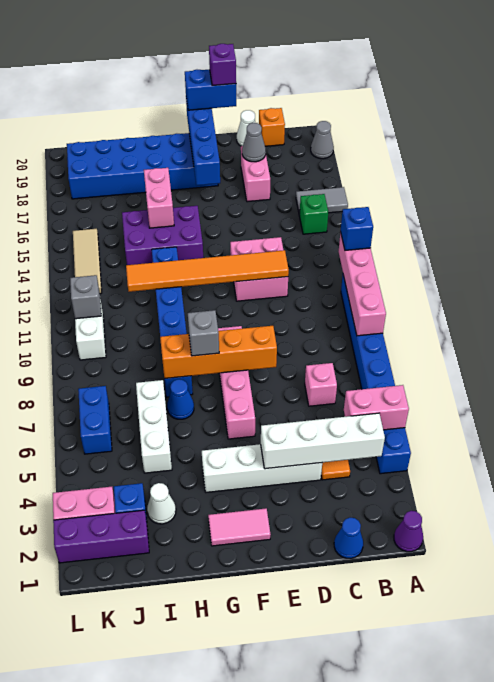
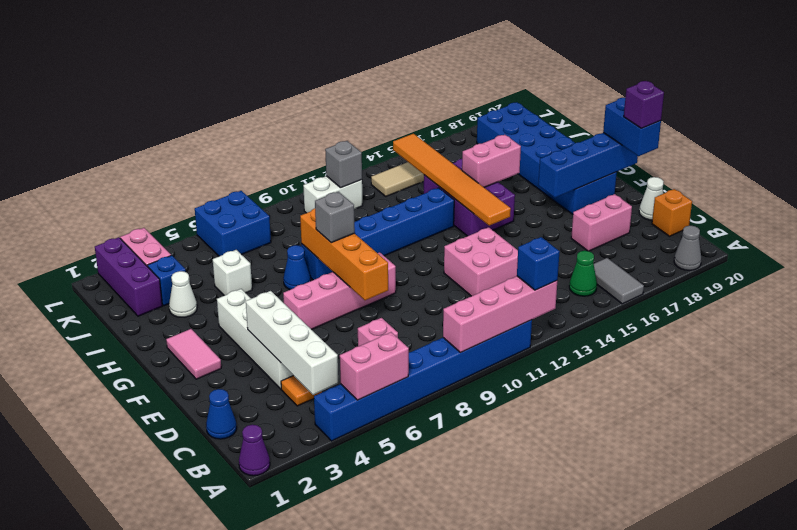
pink brick A5:B5 level 2 -> pink brick A5:A6 level 2
green brick B15 level 1 -> green cone B15 level 1
orange tile D12:I12 level 2 -> orange tile F14:K14 level 2
grey cone D18 level 2 -> none
white brick I5:I7 level 1 -> white brick I5 level 1
blue brick K6:K7 level 1 -> blue brick K6:L7 level 1

